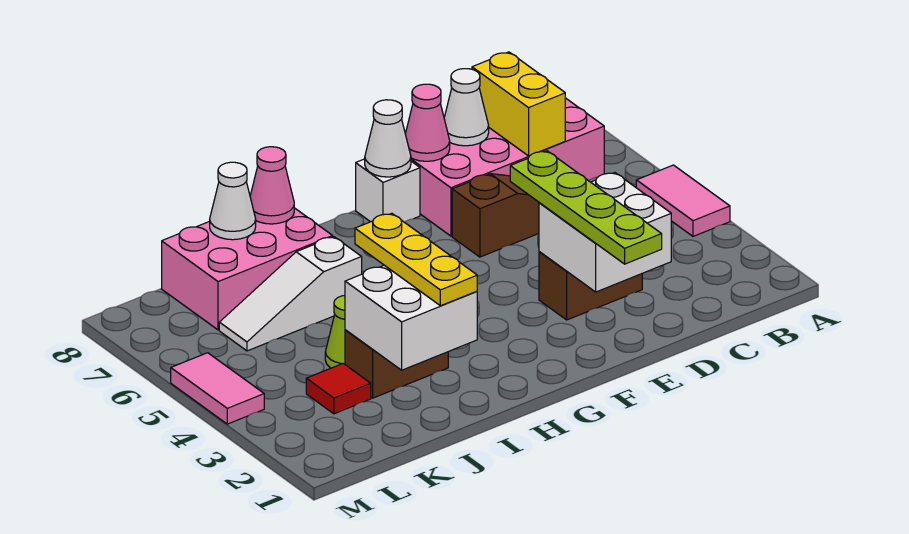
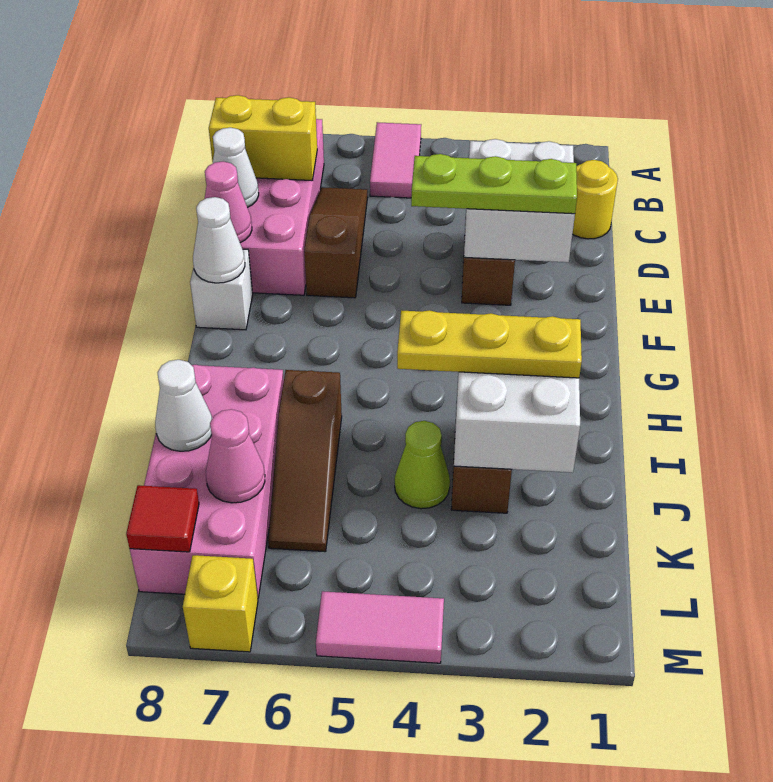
pink tile A4:A5 level 1 -> pink tile A5:B5 level 1
none -> yellow round brick C1 level 1
lime plate E1:E4 level 3 -> lime plate E2:E4 level 3
white slope I6:K6 level 1 top I -> brown slope I6:K6 level 1 top I
pink brick I7:K8 level 1 -> pink brick I7:L8 level 1
pink cone I8 level 2 -> pink cone K7 level 2
red tile K3 level 1 -> red tile L8 level 2
none -> yellow brick M7 level 1

